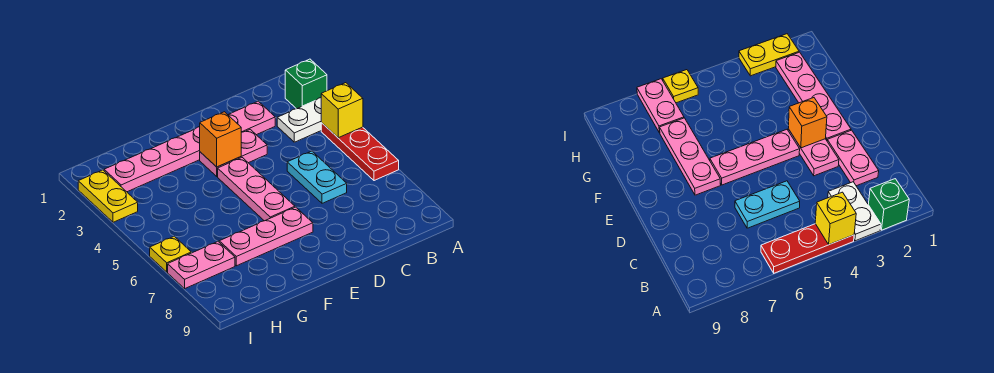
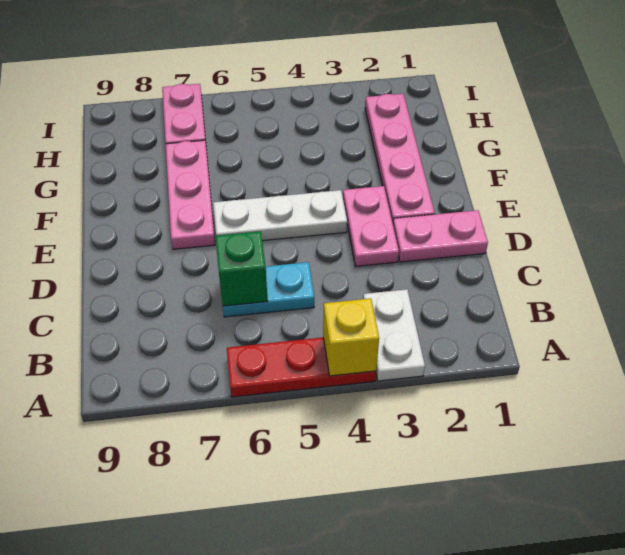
green brick A2 level 1 -> green brick C6 level 2
pink plate C2:D2 level 1 -> pink plate D1:D2 level 1
orange brick E3 level 2 -> none
pink plate E4:E6 level 1 -> white plate E4:E6 level 1
yellow plate I2:I3 level 1 -> none
yellow plate I6 level 1 -> none

